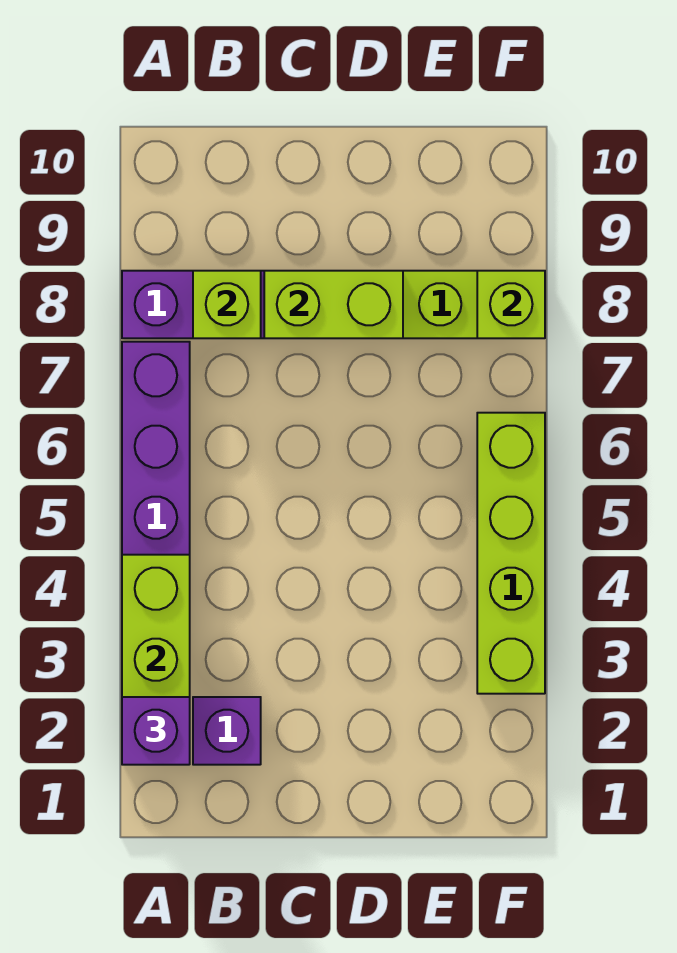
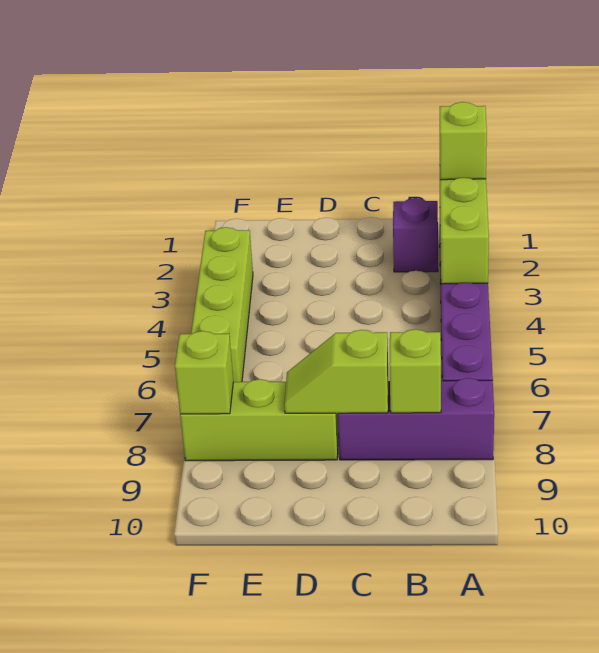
purple brick A2 level 3 -> lime brick A2 level 3
lime brick C8:D8 level 2 -> lime slope C8:D8 level 2 top C

